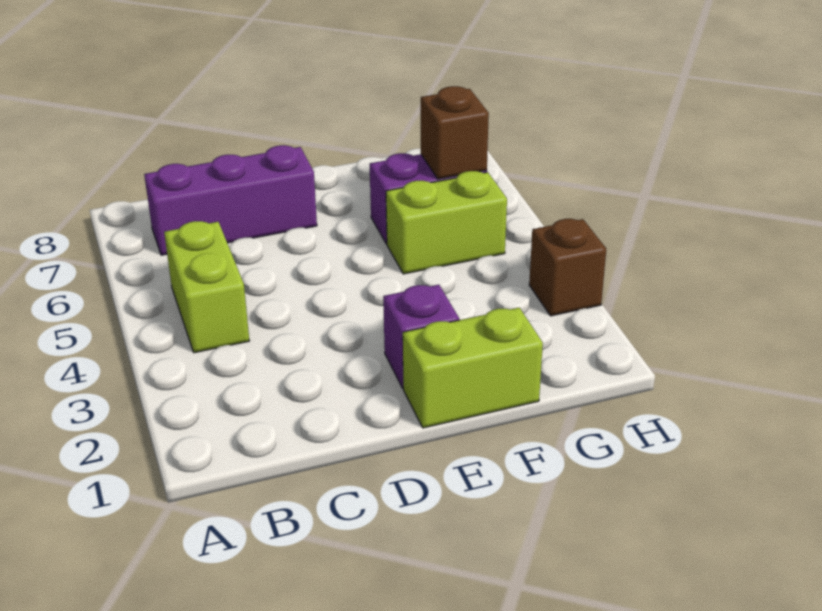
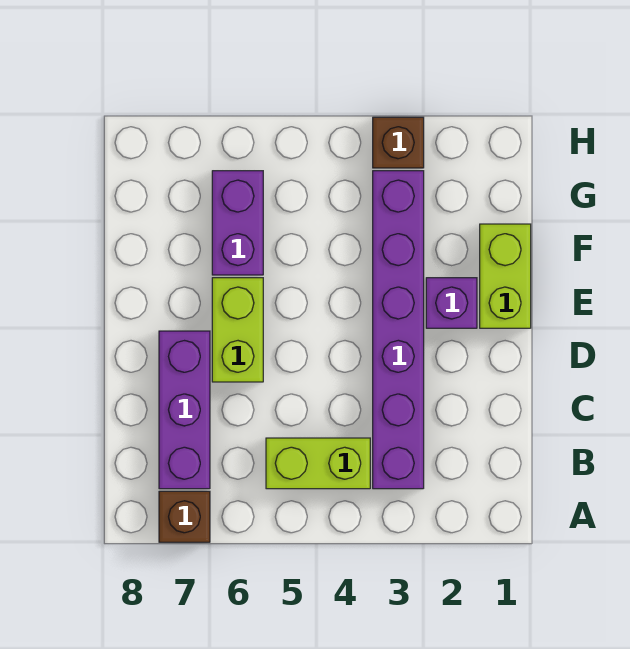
none -> purple brick B3:G3 level 1
lime brick F5:G5 level 1 -> lime brick D6:E6 level 1
brown brick G6 level 2 -> brown brick A7 level 1

